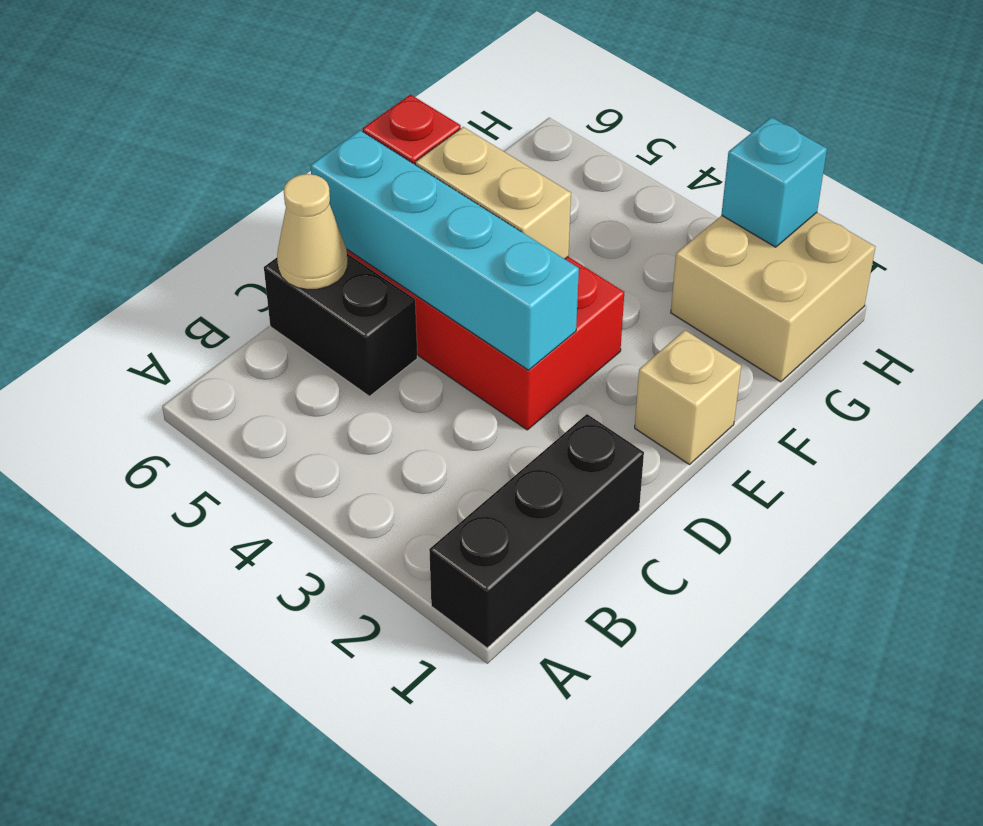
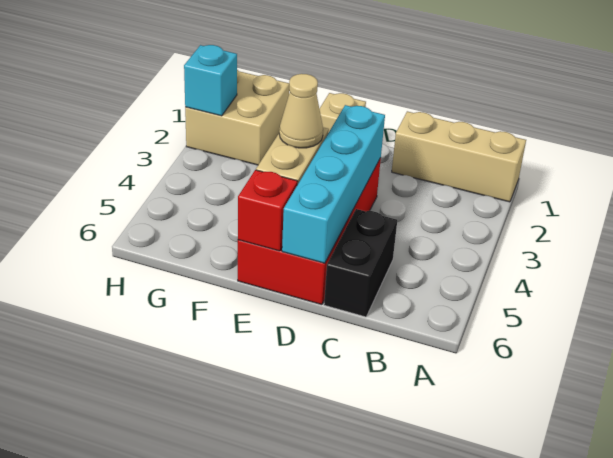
black brick A1:C1 level 1 -> tan brick A1:C1 level 1
tan cone C6 level 2 -> tan cone E4 level 3

